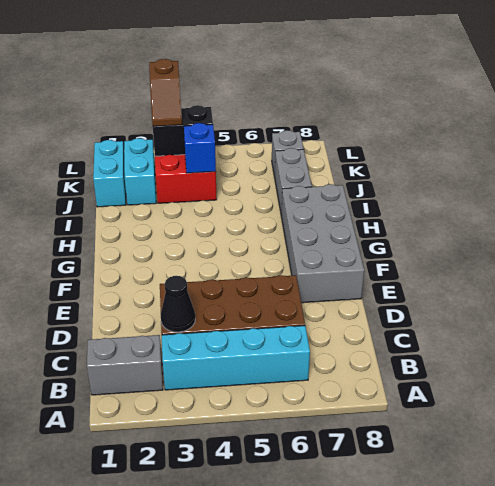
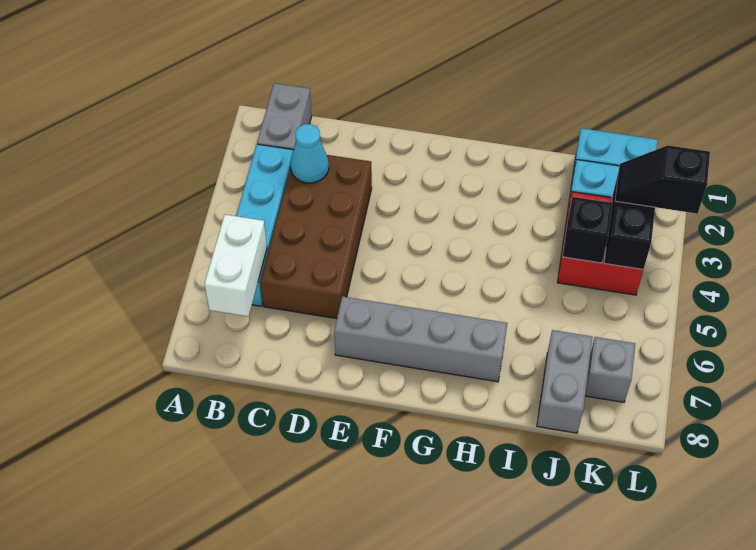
none -> white brick B6:B7 level 2
black cone C3 level 2 -> cyan cone C3 level 2
grey brick E7:H8 level 1 -> grey brick E7:H7 level 1
grey brick I7:J7 level 1 -> grey brick J7:J8 level 1
blue brick J4 level 2 -> black brick J4 level 2
brown slope K3:L3 level 3 top L -> black slope K3:L3 level 3 top L

